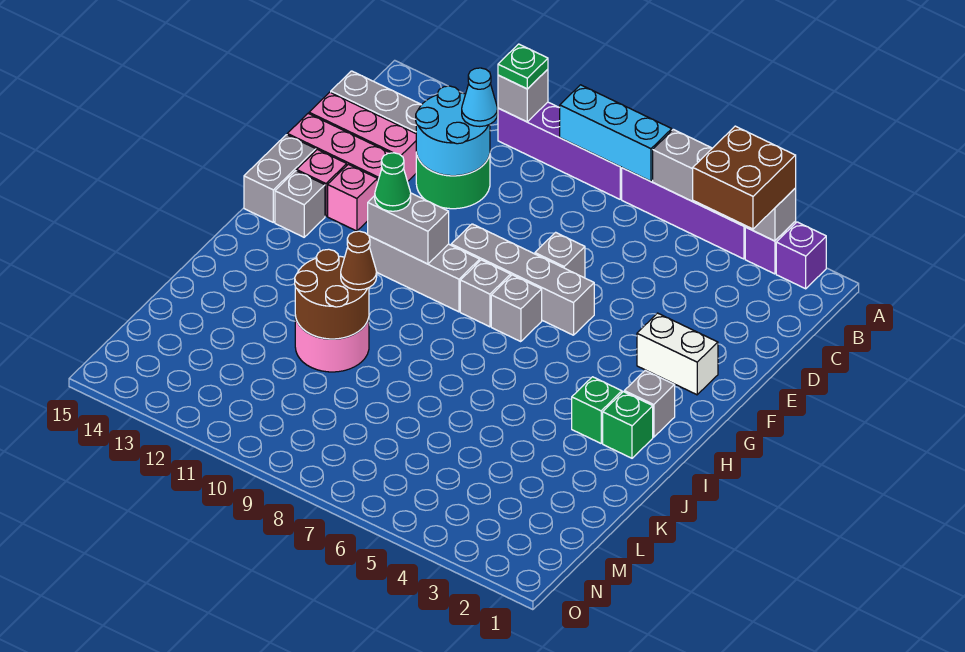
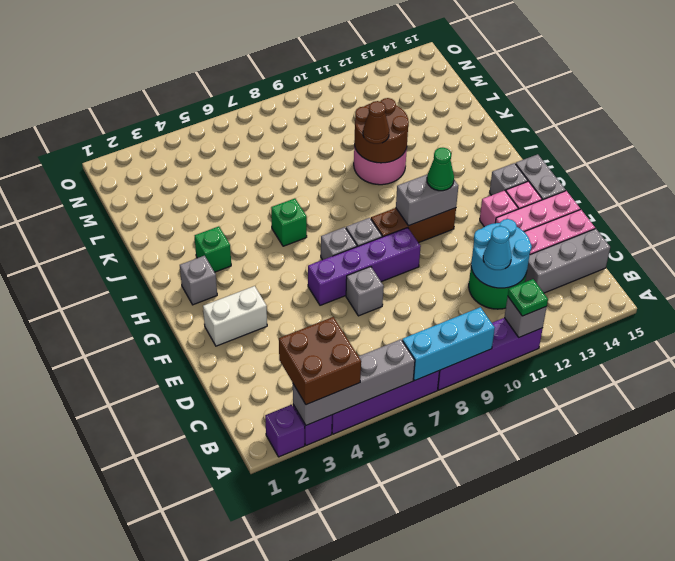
grey brick F6:F9 level 1 -> purple brick F6:F9 level 1
grey brick G9:G11 level 1 -> brown brick G9:G11 level 1
green brick I2 level 1 -> green brick I6 level 1

